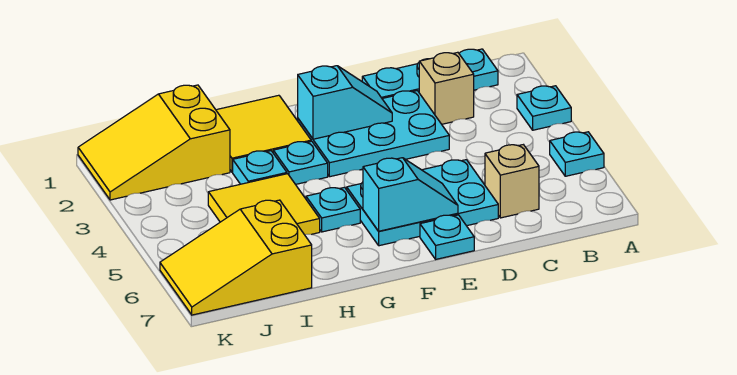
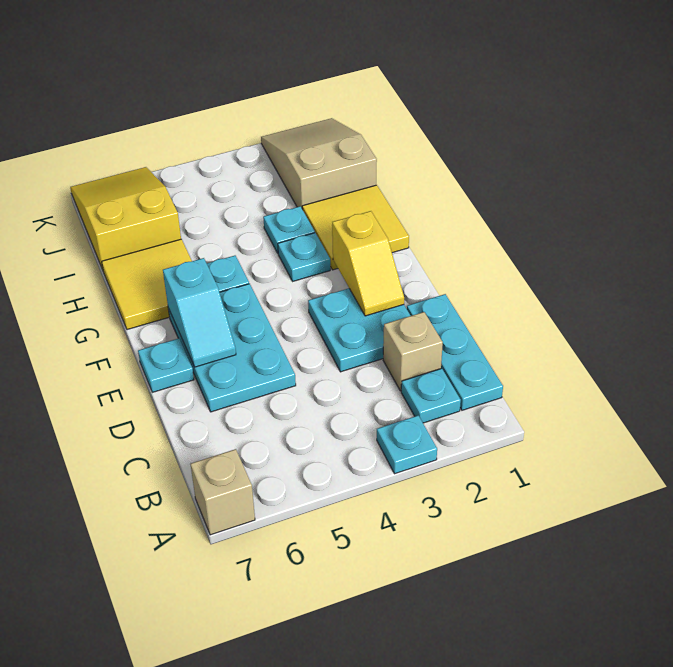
cyan plate A5 level 1 -> cyan plate B2 level 1
tan brick C6 level 1 -> tan brick A7 level 1
cyan plate D2:F3 level 1 -> cyan plate D2:E3 level 1
cyan slope E2:F2 level 2 top F -> yellow slope E2:F2 level 2 top F
yellow tile H4:I5 level 1 -> yellow tile G6:H7 level 1
yellow slope I1:K2 level 1 top I -> tan slope I1:K2 level 1 top I

